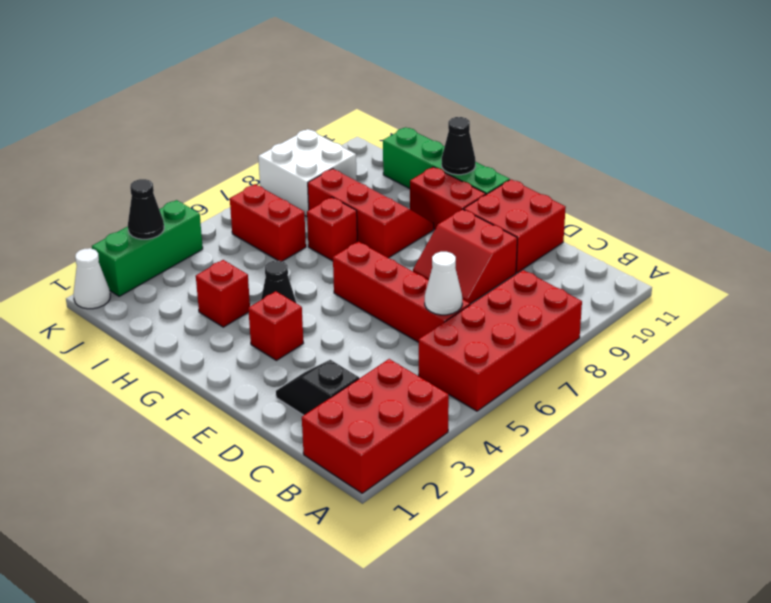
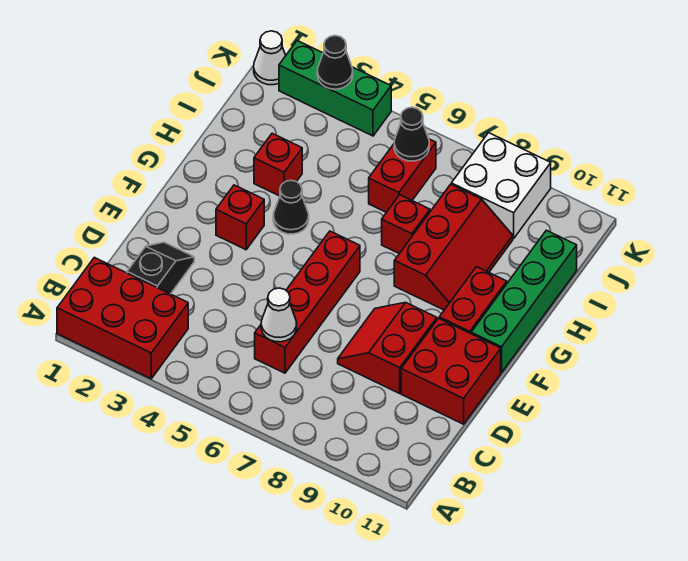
red brick A5:B8 level 1 -> none
black cone G11 level 2 -> black cone J6 level 2

